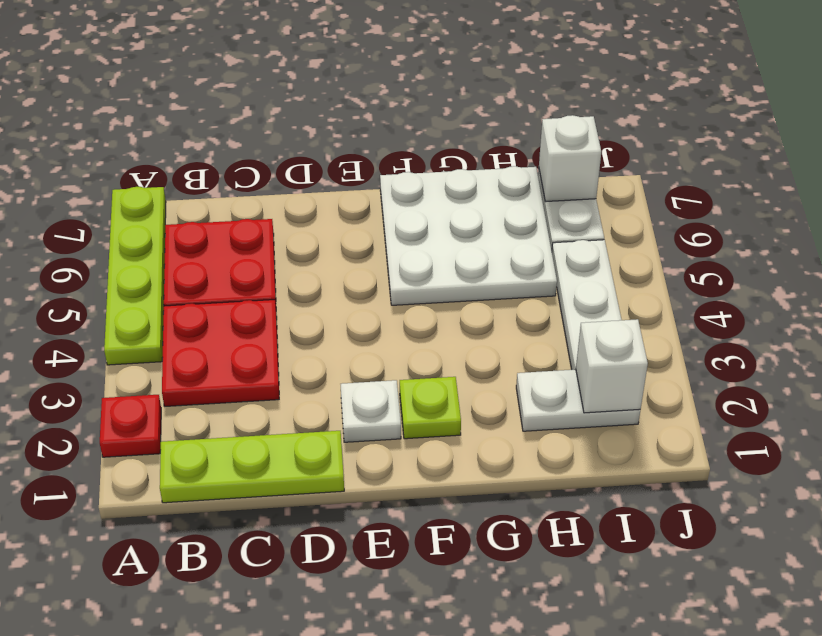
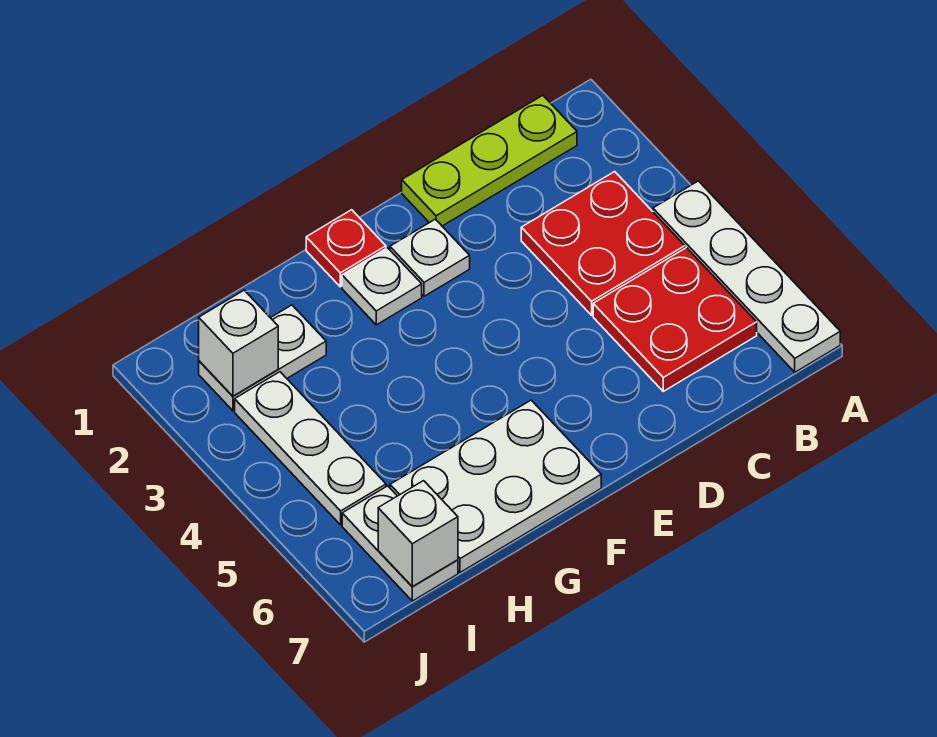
red plate A2 level 1 -> red plate F1 level 1
lime plate A4:A7 level 1 -> white plate A4:A7 level 1
lime plate F2 level 1 -> white plate F2 level 1
white plate F5:H7 level 1 -> white plate F6:H7 level 1

